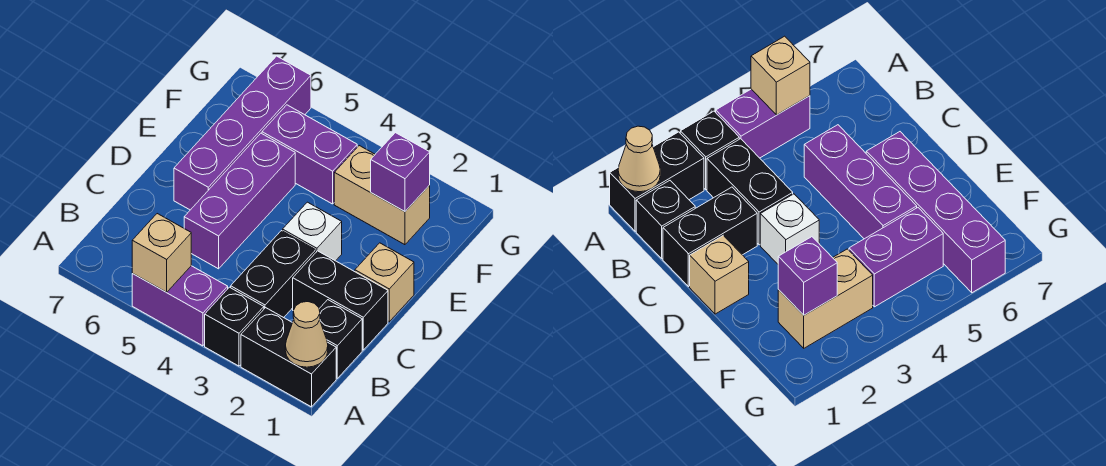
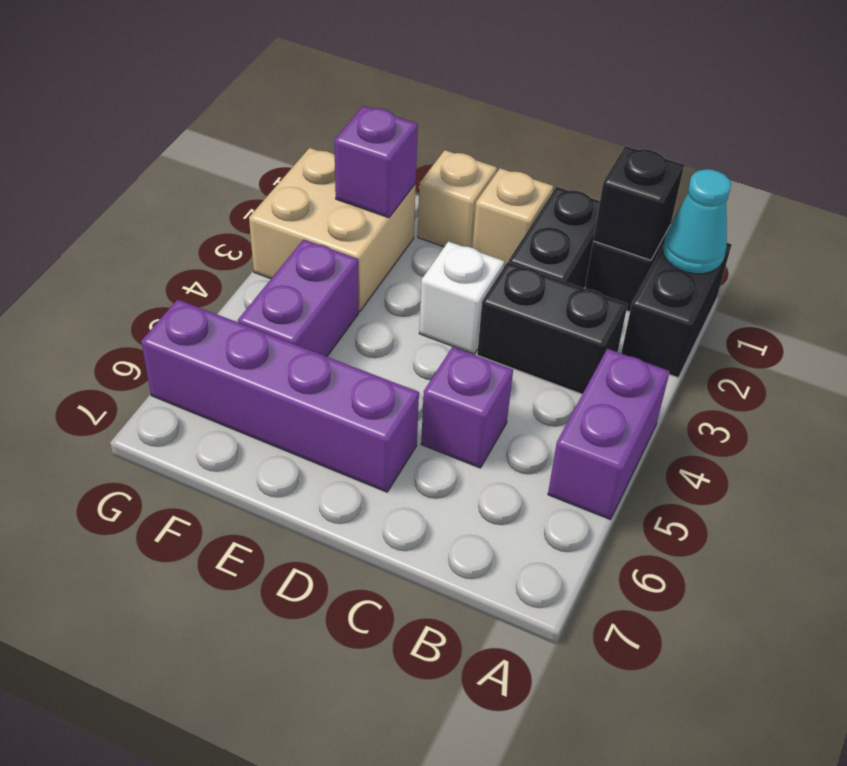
tan cone A1 level 2 -> cyan cone A1 level 2
black brick A3 level 1 -> black brick B1 level 2
tan brick A5 level 2 -> tan brick E1 level 1
purple brick C5:E5 level 1 -> purple brick C5 level 1
tan brick F2:F3 level 1 -> tan brick F2:G3 level 1

